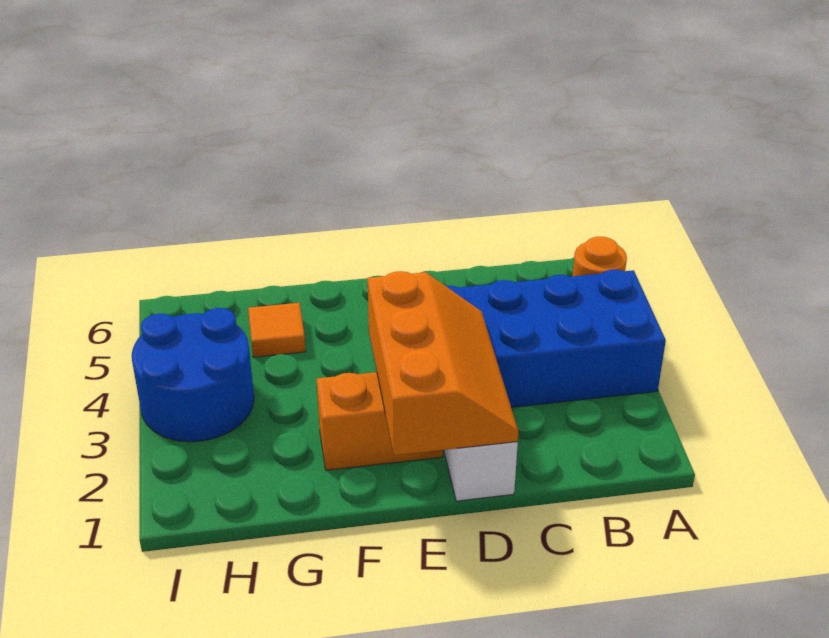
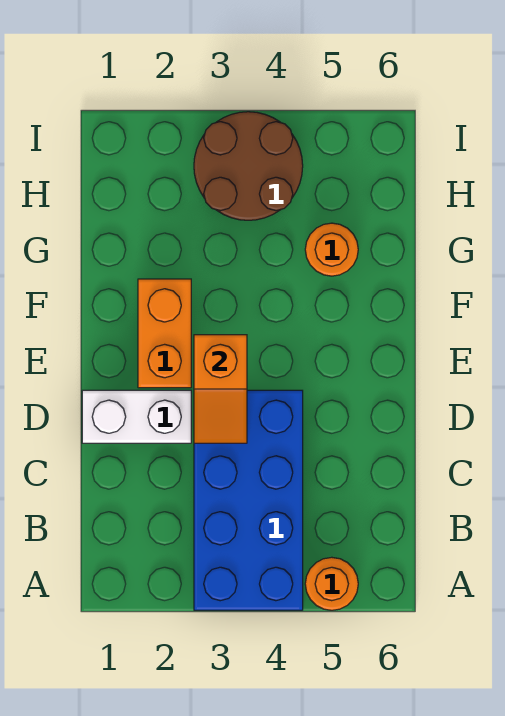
orange slope D1:E3 level 2 top E -> orange slope D3:E3 level 2 top E
orange tile G5 level 1 -> orange round brick G5 level 1
blue round brick H3:I4 level 1 -> brown round brick H3:I4 level 1

